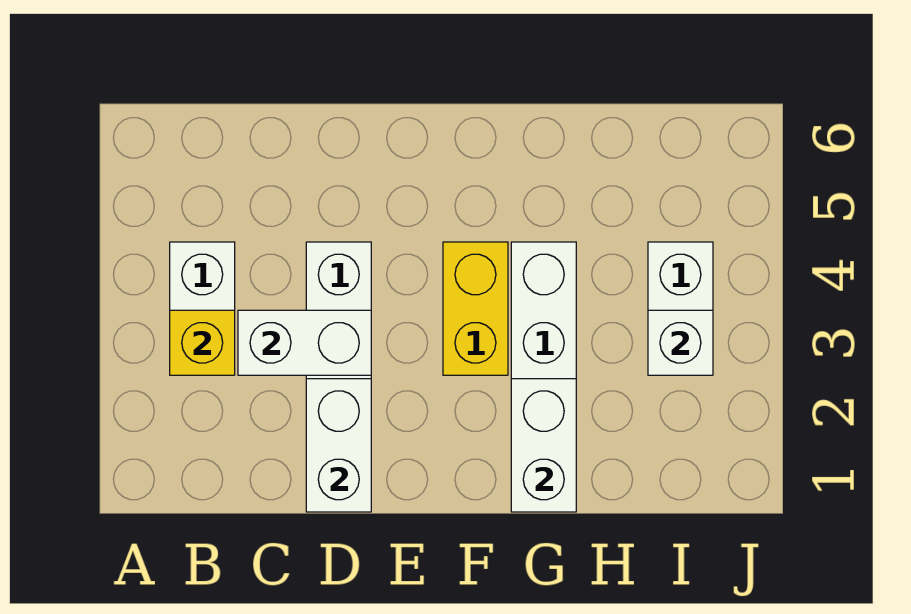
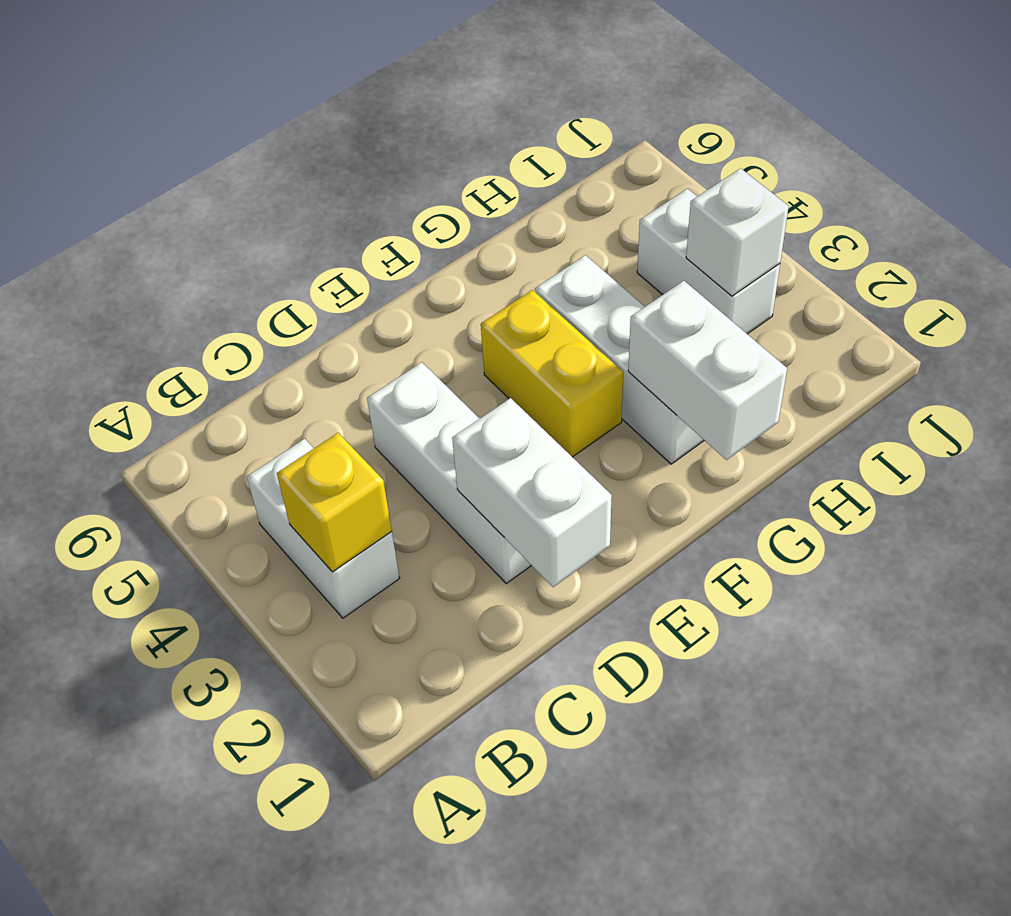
white brick C3:D3 level 2 -> none

